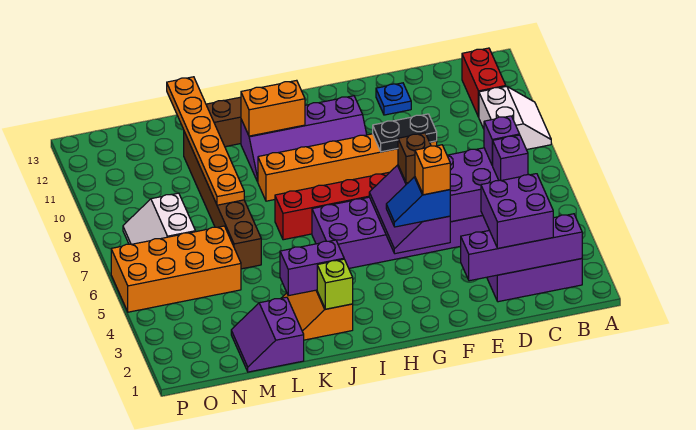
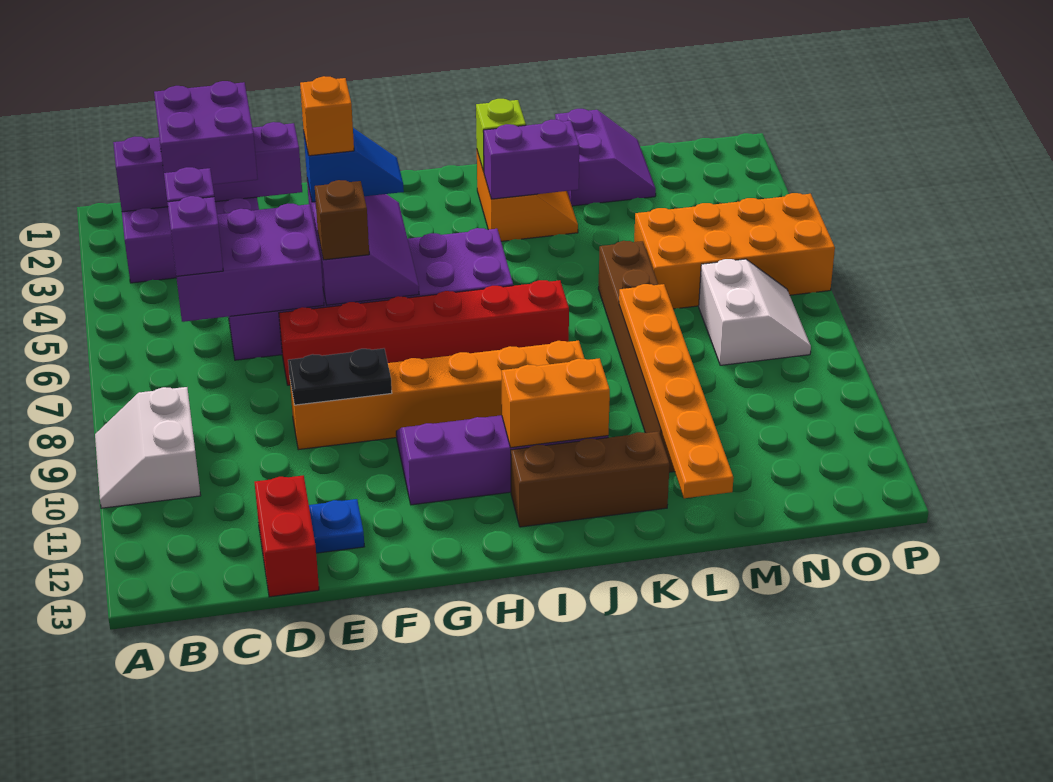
red brick B11:B12 level 1 -> red brick D12:D13 level 1

